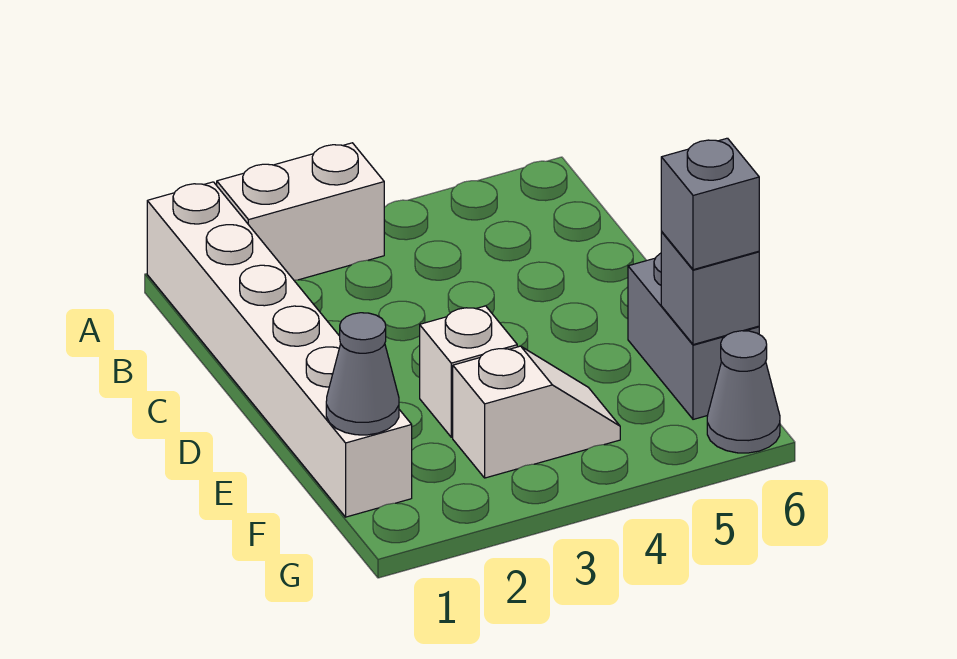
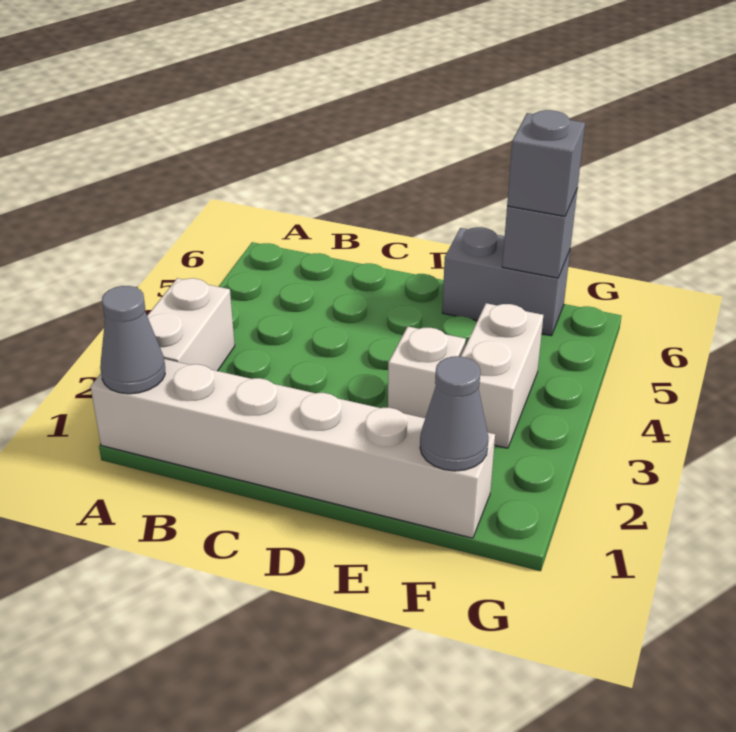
white slope F3:F4 level 1 top 3 -> white brick F3:F4 level 1
grey cone G6 level 1 -> grey cone A1 level 2

